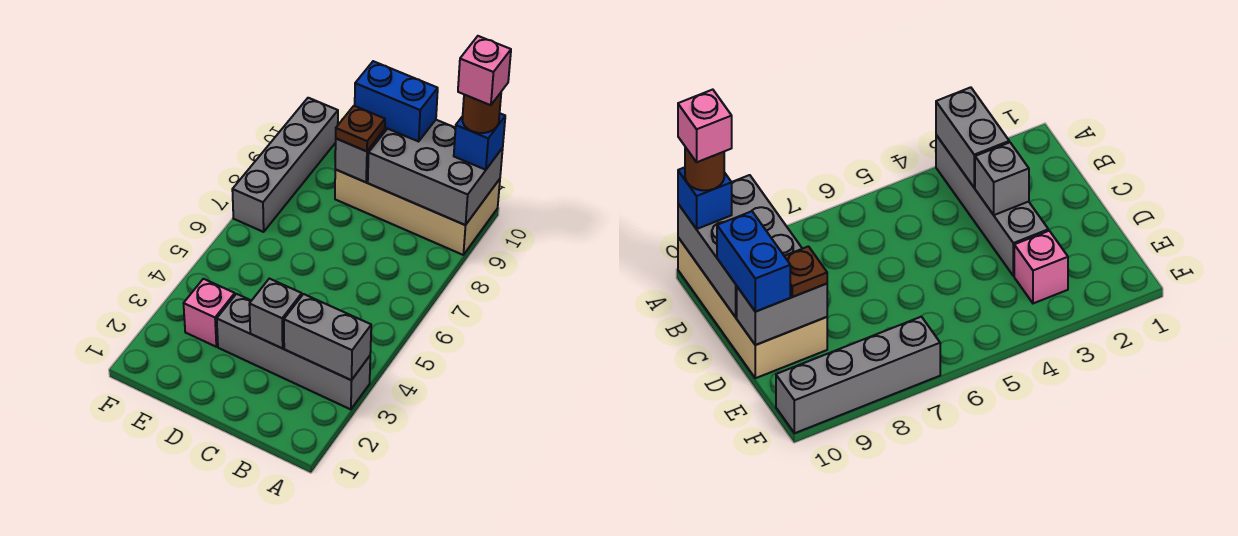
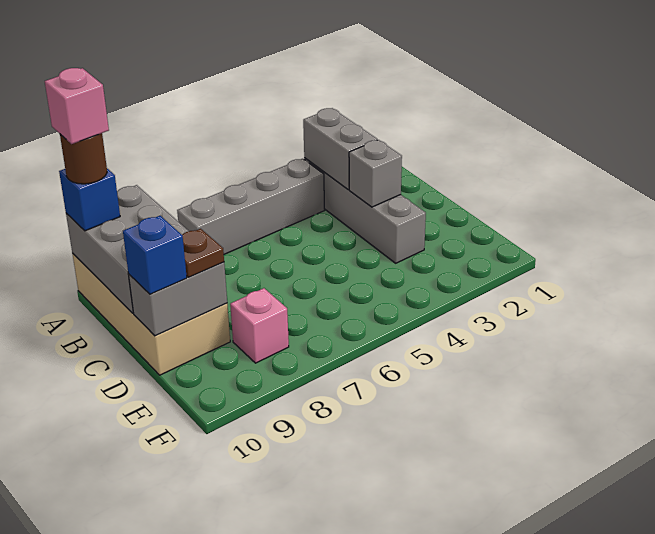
blue brick C10:D10 level 3 -> blue brick D10 level 3
pink brick E3 level 1 -> pink brick E8 level 1
grey brick F7:F10 level 1 -> grey brick A4:A7 level 1

